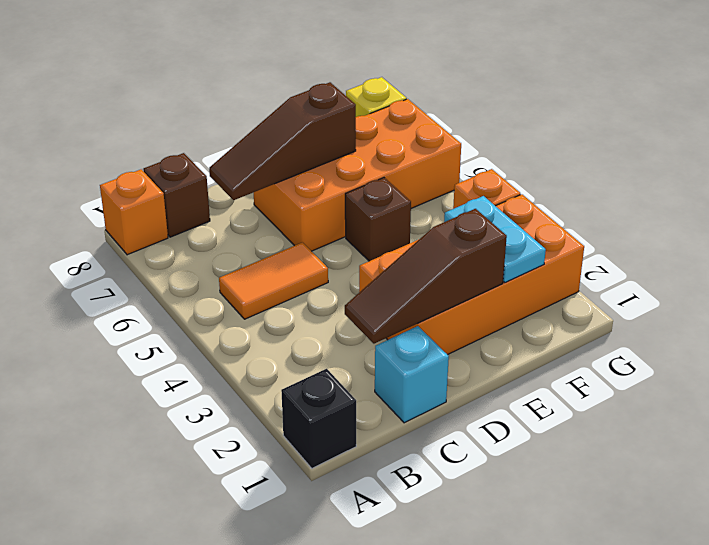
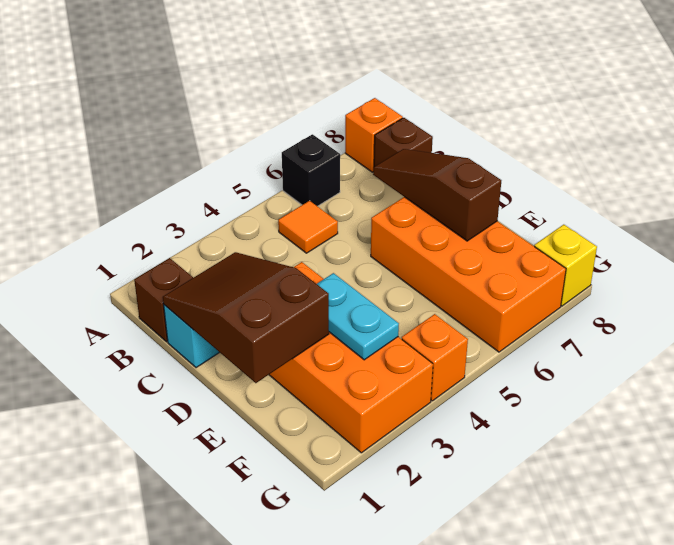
black brick A1 level 1 -> black brick A6 level 1
orange tile B5:C5 level 1 -> orange tile B5 level 1
brown slope C2:E2 level 2 top E -> brown slope C1:E2 level 2 top E
brown brick E5 level 1 -> brown brick B1 level 1
cyan plate F2:F3 level 2 -> cyan plate E3:F3 level 2

